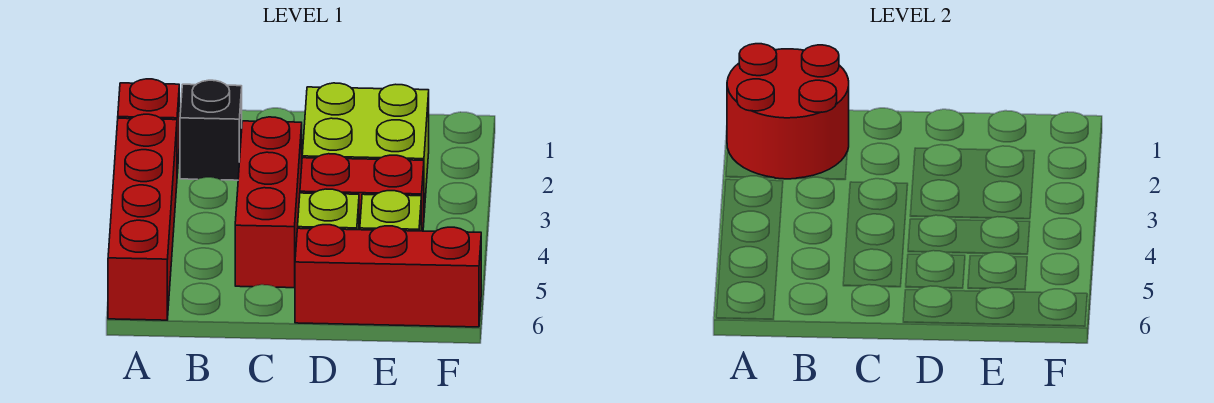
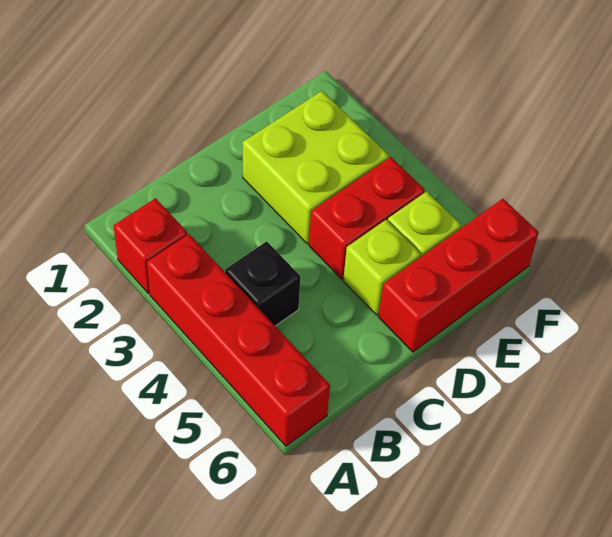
red round brick A1:B2 level 2 -> none
black brick B2 level 1 -> black brick B4 level 1
red brick C3:C5 level 1 -> none

